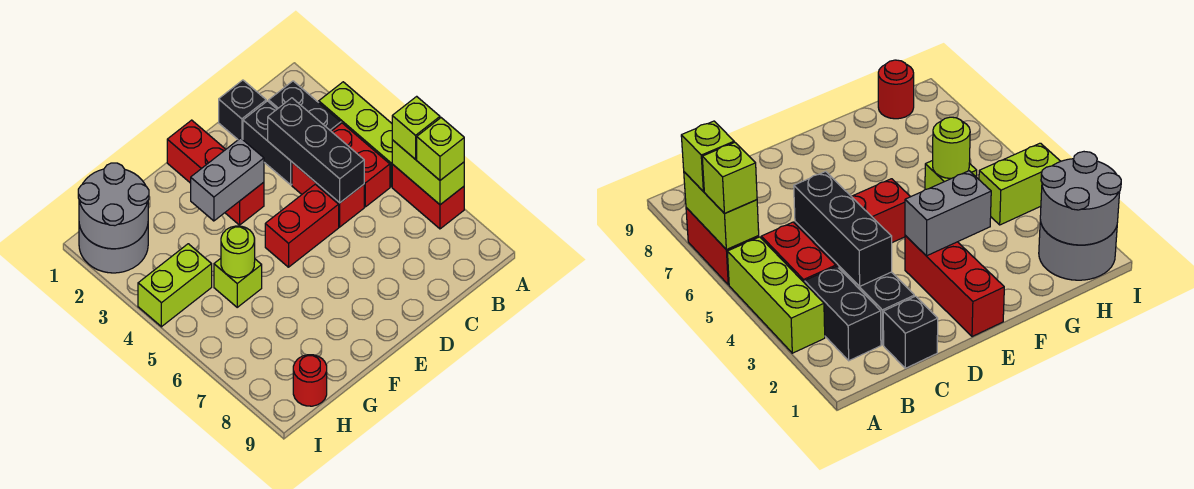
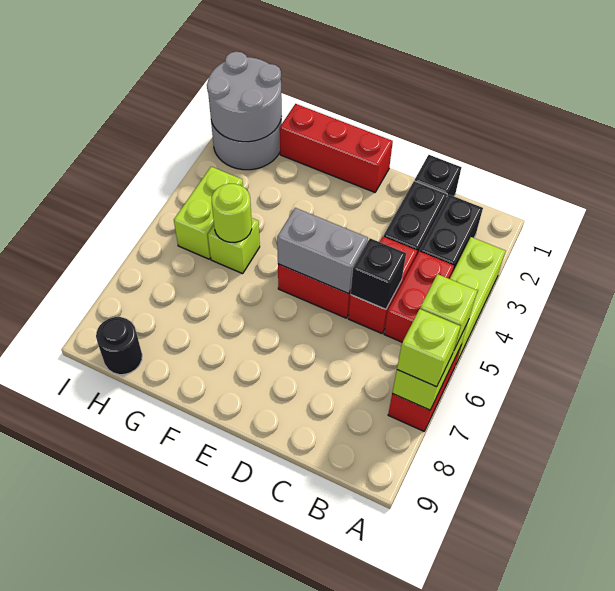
black brick C3:C5 level 2 -> black brick C5 level 2
red brick E1:E3 level 1 -> red brick E1:G1 level 1
grey brick E3:F3 level 2 -> grey brick D5:E5 level 2
lime brick H4:I4 level 1 -> lime brick H4:H5 level 1
red round brick H9 level 1 -> black round brick H9 level 1

